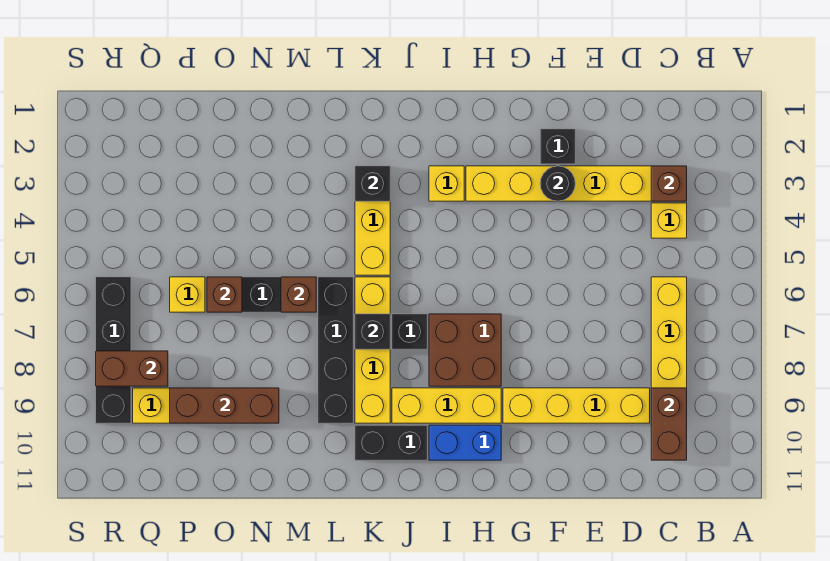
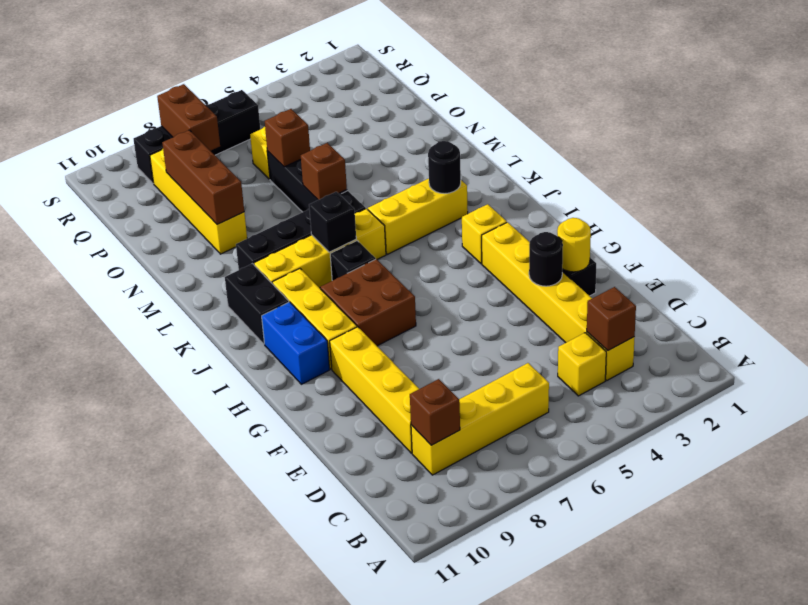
brown brick C9:C10 level 2 -> brown brick C9 level 2
none -> yellow round brick F2 level 2
black brick K3 level 2 -> black round brick K3 level 2

